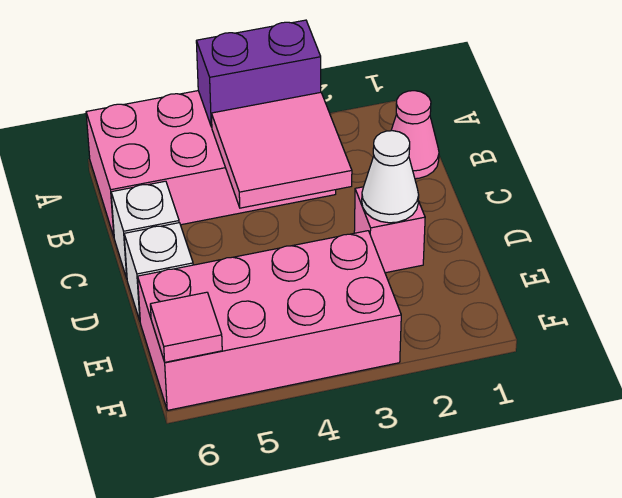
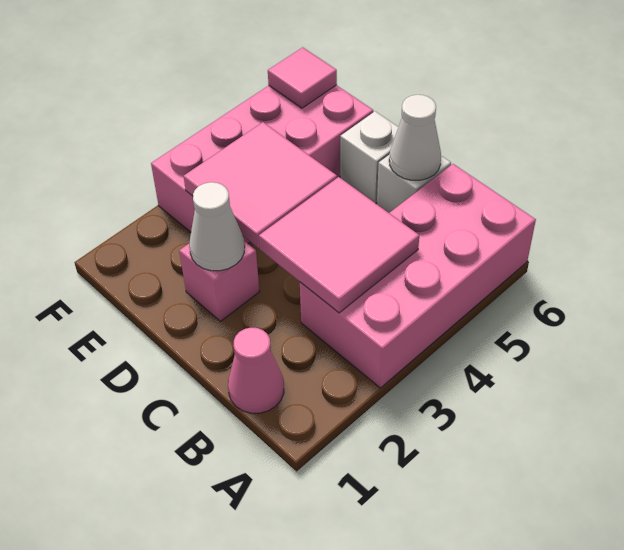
purple brick A3:A4 level 2 -> none
none -> white cone C6 level 2
none -> pink tile D3:E4 level 2

